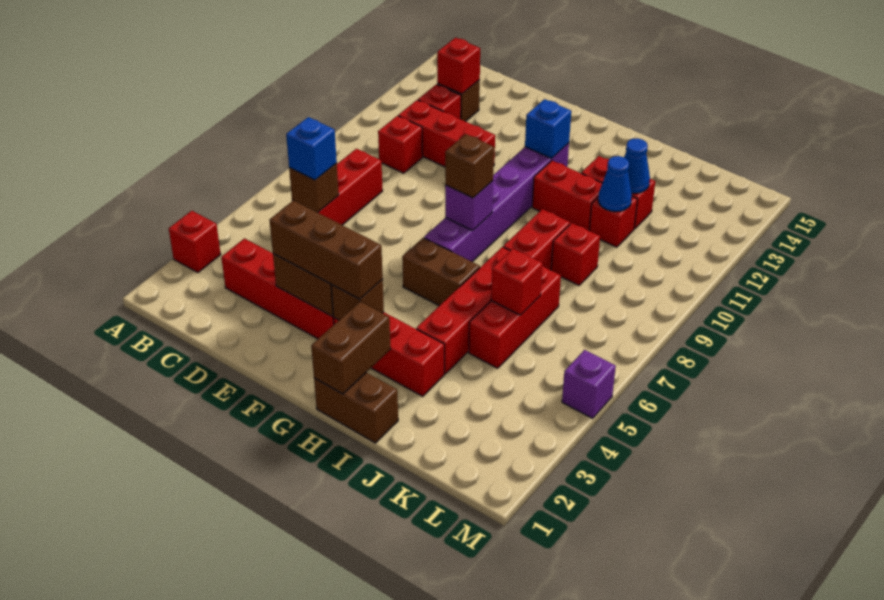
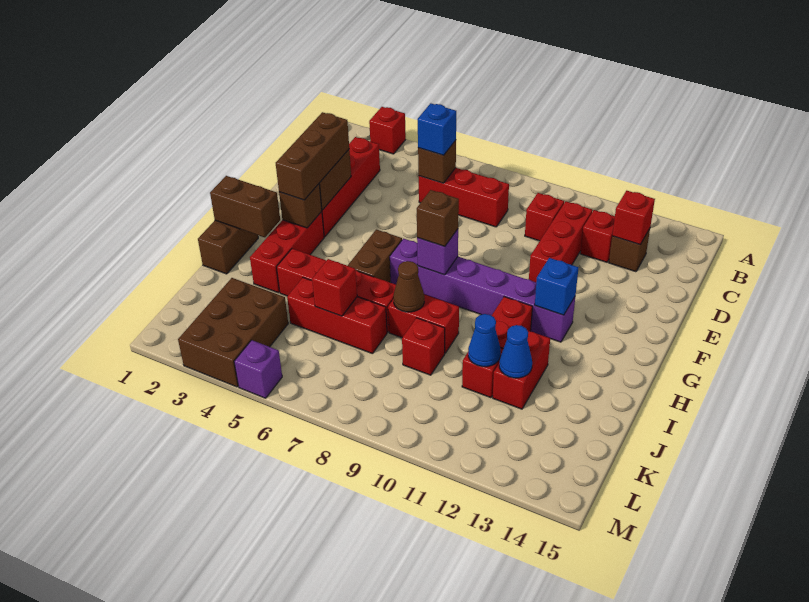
none -> brown cone I8 level 2
none -> brown brick K3:M4 level 1

